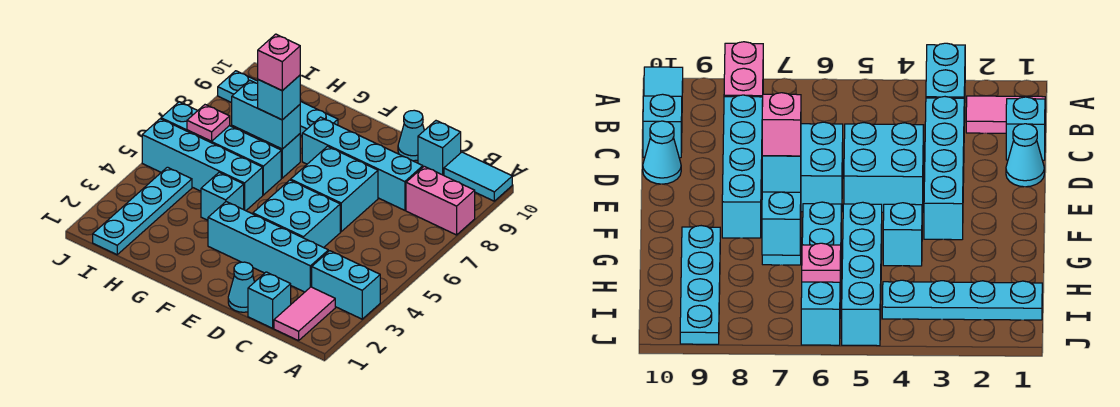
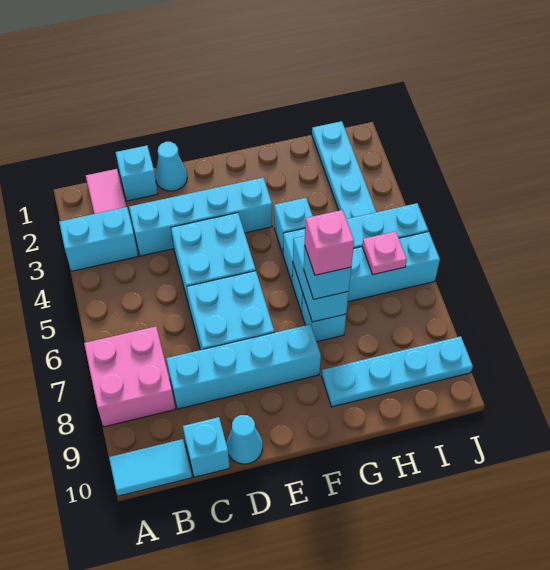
pink brick A8:B8 level 1 -> pink brick A7:B8 level 1
cyan brick G7:H7 level 2 -> cyan brick G6:G7 level 2

